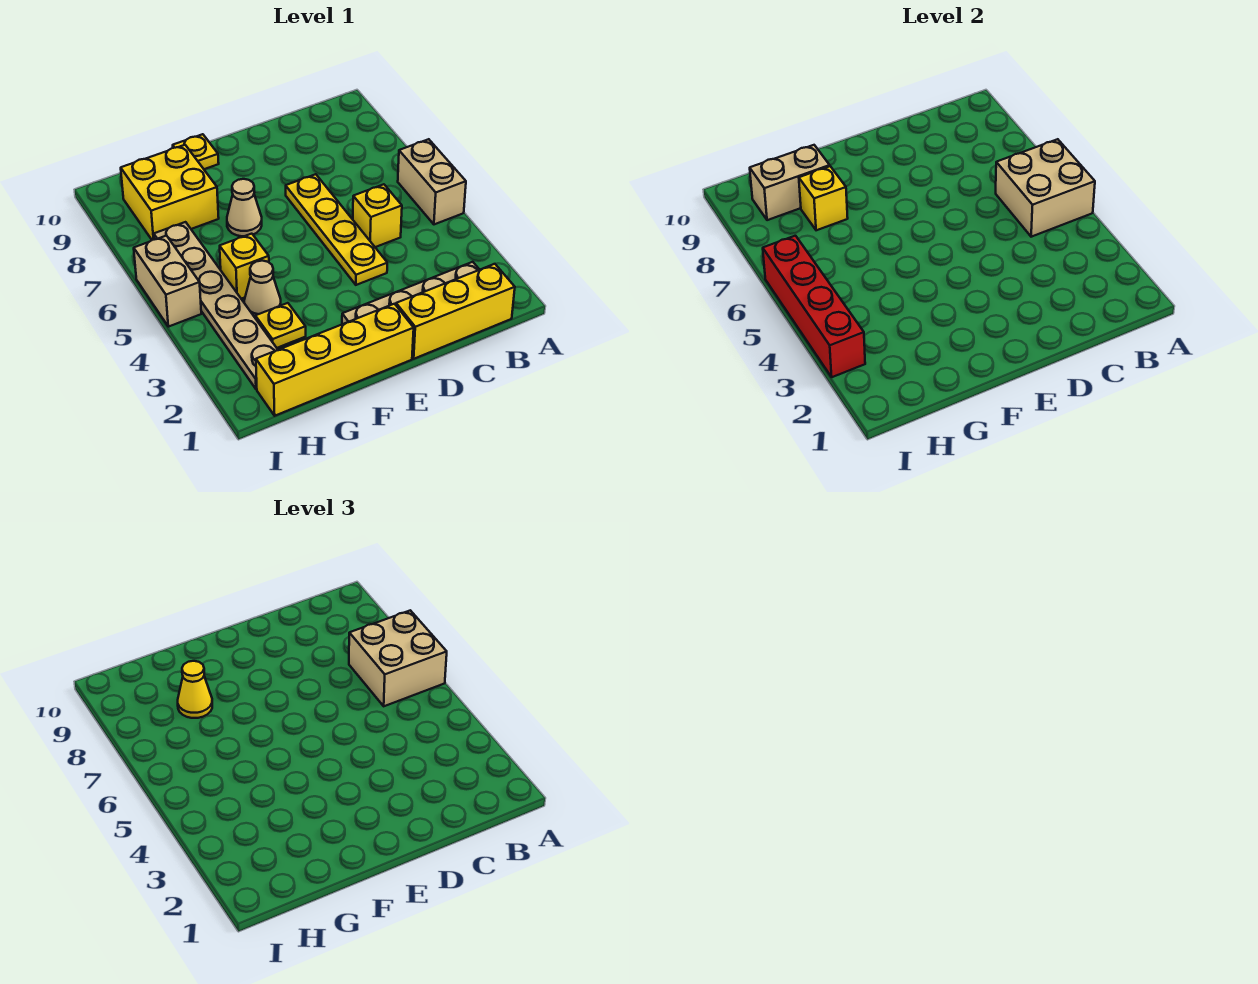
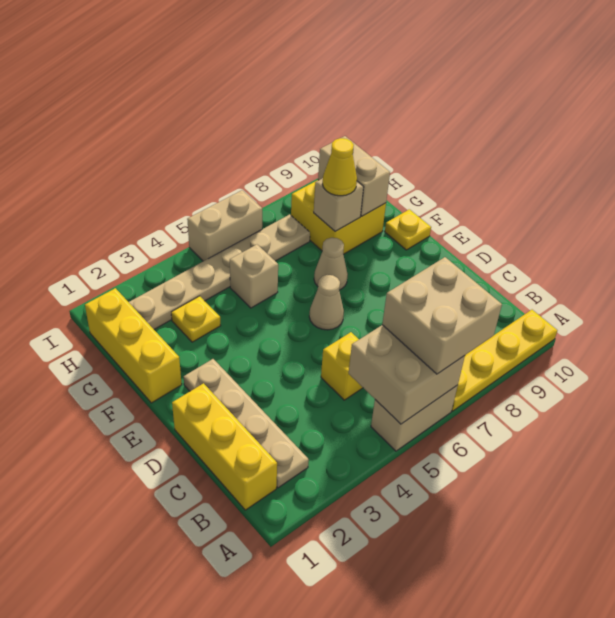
yellow plate D4:D7 level 1 -> yellow plate A7:A10 level 1
yellow brick E1:H1 level 1 -> yellow brick F1:H1 level 1
tan cone G4 level 1 -> tan cone E6 level 1
yellow brick G5 level 1 -> tan brick G5 level 1
yellow brick G8 level 2 -> tan brick G8 level 2
red brick I3:I6 level 2 -> none

